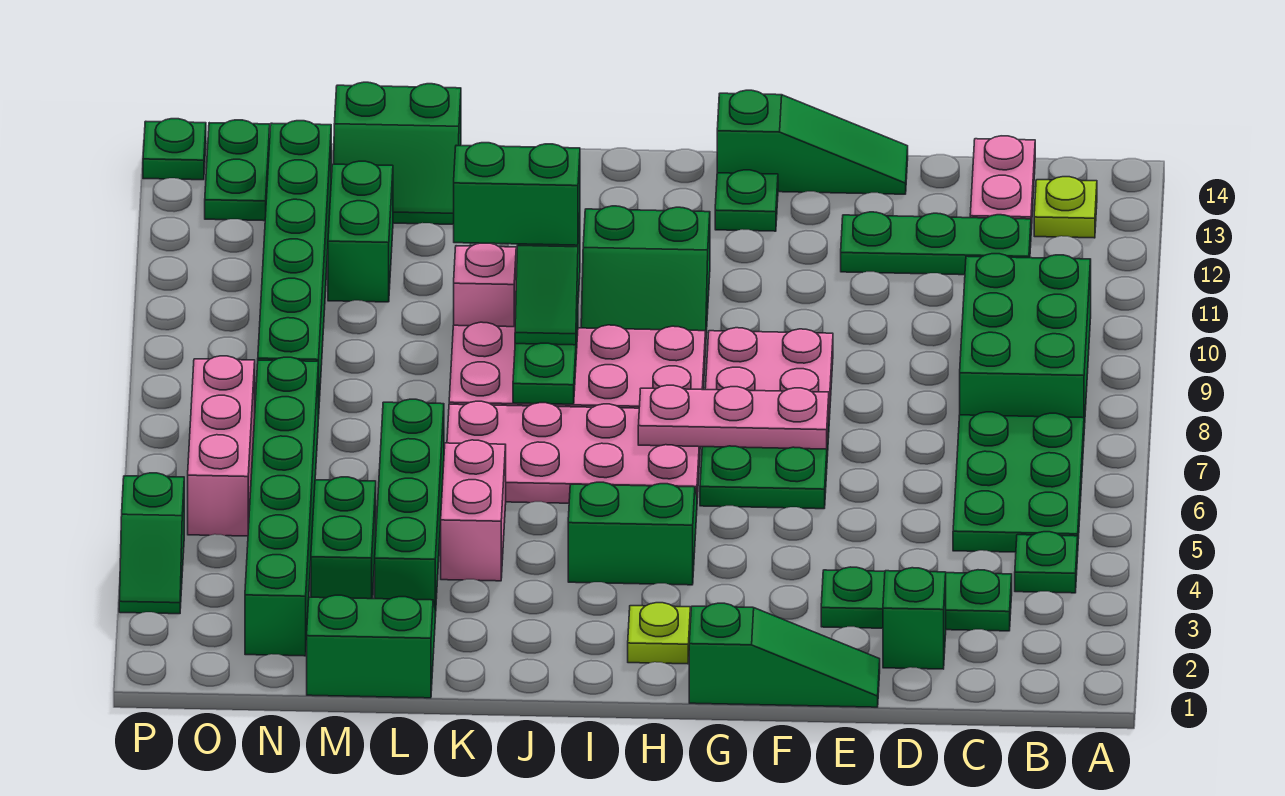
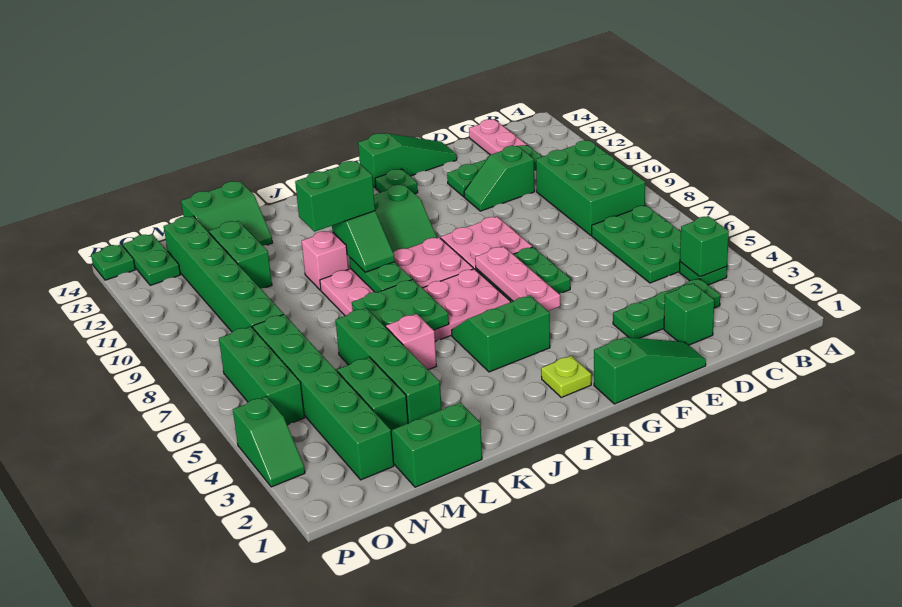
none -> green brick B4 level 2
lime plate B13 level 1 -> none
none -> green slope D11:E11 level 1 top D
pink plate F7:H7 level 2 -> pink plate G5:G7 level 2
none -> green plate J6:K7 level 2
pink brick K4:K5 level 1 -> pink brick K5 level 1
pink brick O5:O7 level 1 -> green brick O5:O7 level 1

